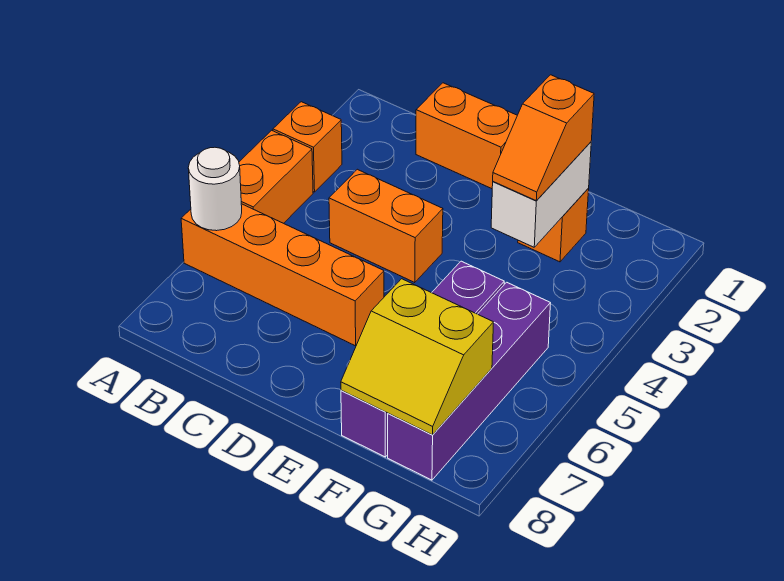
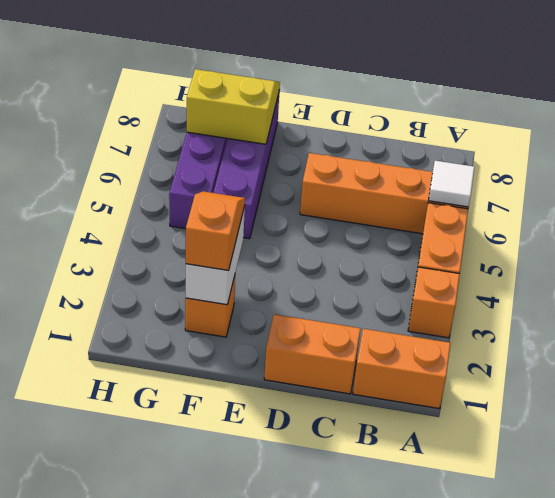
white round brick A6 level 2 -> white tile A6 level 2
orange brick C4:D4 level 1 -> orange brick A1:B1 level 1

